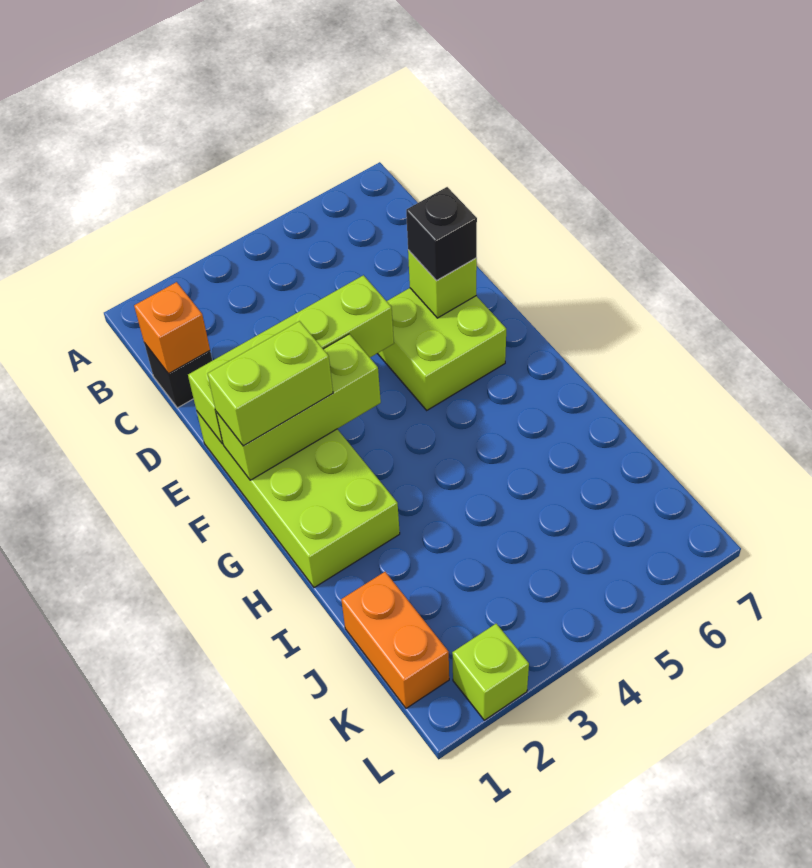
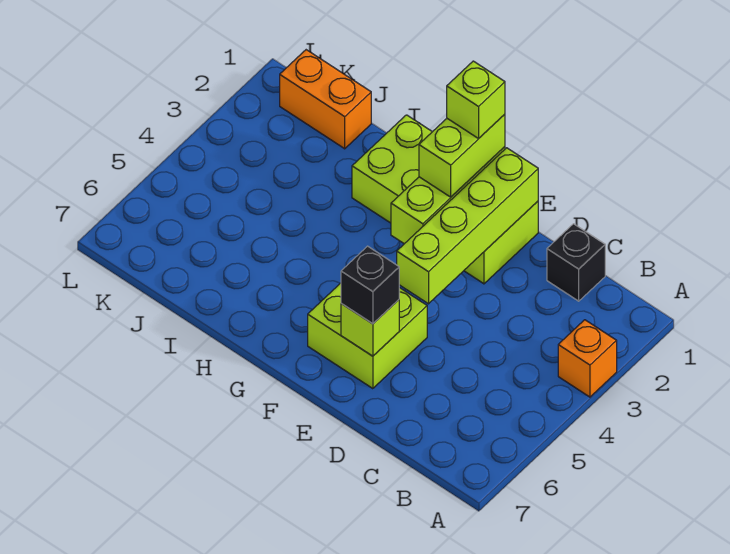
orange brick C1 level 2 -> orange brick A3 level 1
lime brick L2 level 1 -> lime brick F1 level 4

